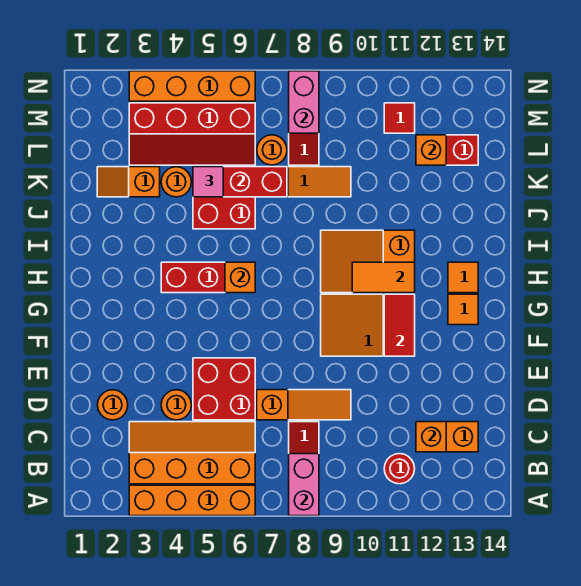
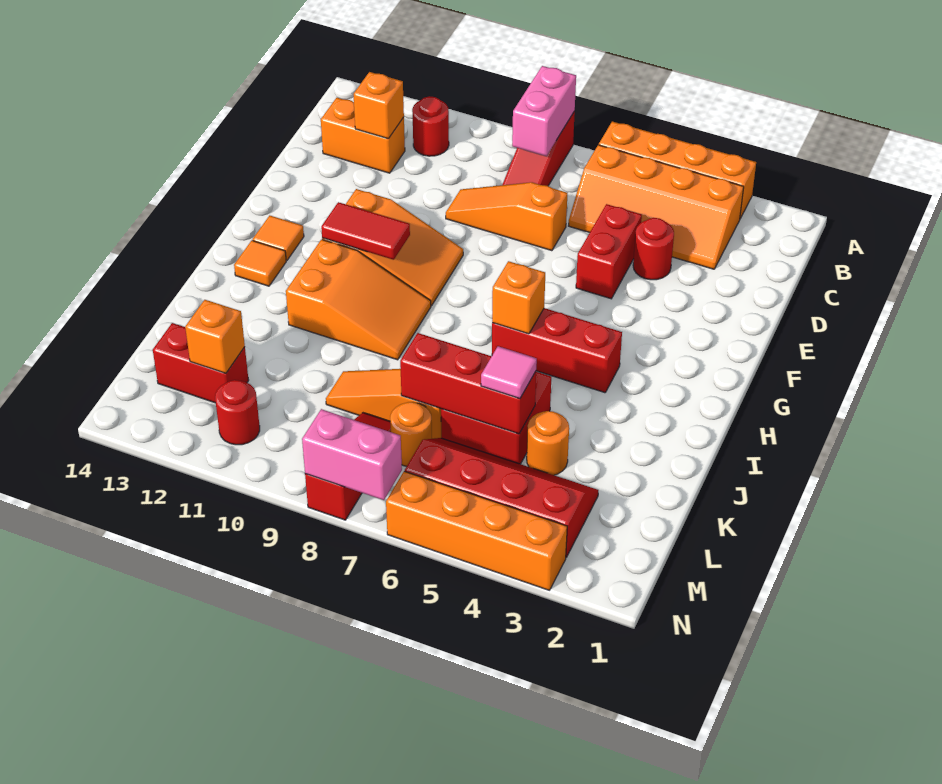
orange round brick D2 level 1 -> none
orange round brick D4 level 1 -> red round brick D4 level 1
red brick D5:E6 level 1 -> red brick D5:E5 level 1
red tile F11:G11 level 2 -> red tile G10:G11 level 2
orange tile H10:H11 level 2 -> none
orange slope K2:K3 level 1 top 3 -> none
pink brick M8:N8 level 2 -> pink brick N7:N8 level 2
red tile M11 level 1 -> red round brick M11 level 1

